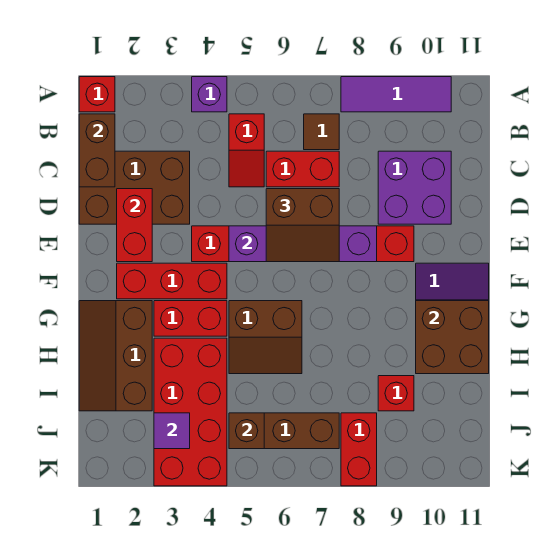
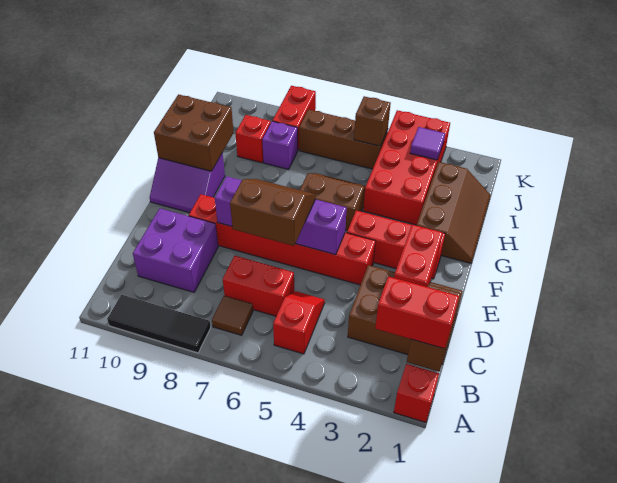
purple brick A4 level 1 -> purple brick I8 level 1
purple tile A8:A10 level 1 -> black tile A8:A10 level 1
red brick G3:G4 level 1 -> red brick B1:B2 level 3

